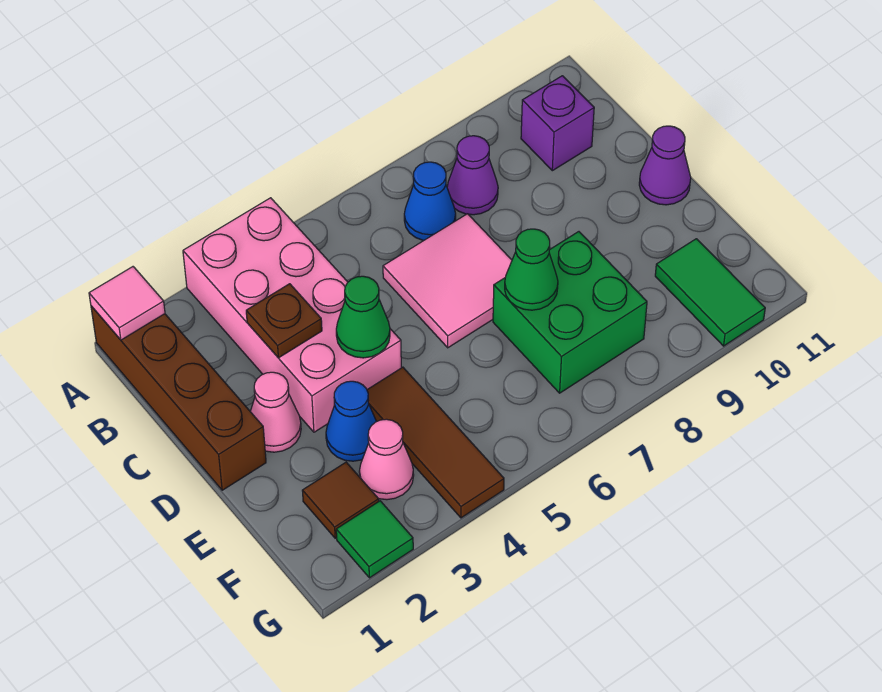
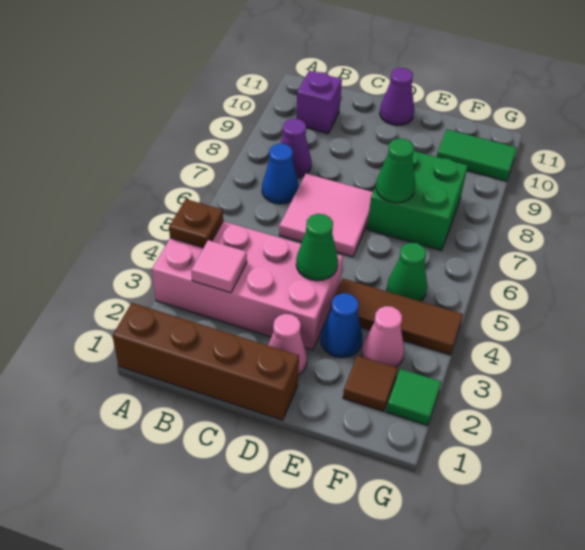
pink tile A1 level 2 -> pink tile B3 level 2
brown plate C3 level 2 -> brown plate A4 level 2
none -> green cone F5 level 1

